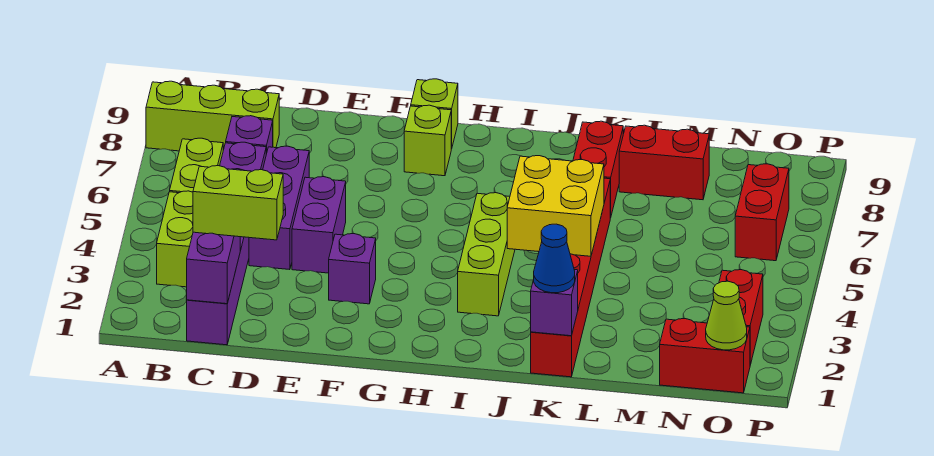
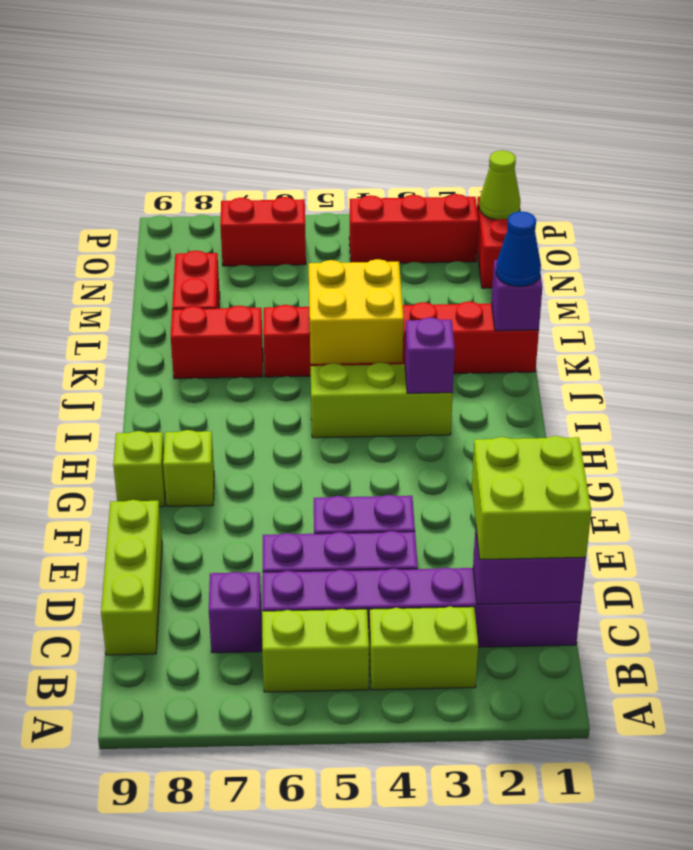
lime brick A8:C8 level 1 -> lime brick C9:E9 level 1
lime brick C2:D2 level 3 -> lime brick C1:D2 level 3
purple brick F3 level 1 -> purple brick I3 level 2
red brick O2:O3 level 1 -> red brick O2:O4 level 1

